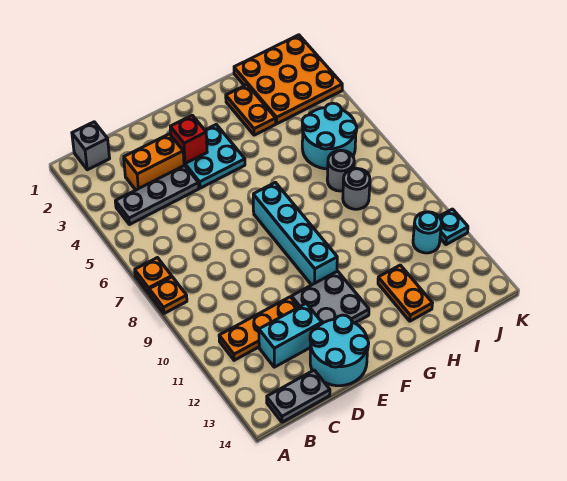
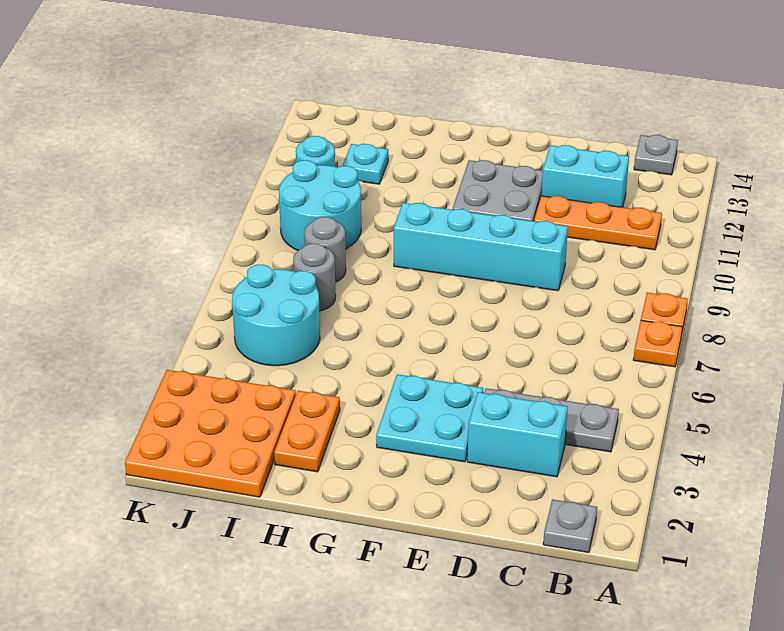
grey brick B1 level 1 -> grey plate B1 level 1
grey plate B14:C14 level 1 -> grey plate B14 level 1
orange brick C3:D3 level 1 -> cyan brick C3:D3 level 1
cyan round brick D13:E14 level 1 -> cyan round brick I9:J10 level 1
red brick E3 level 2 -> none
cyan brick F7:F10 level 1 -> cyan brick D9:G9 level 1
orange plate H12:H13 level 1 -> none
cyan plate K11 level 1 -> cyan plate I12 level 1

